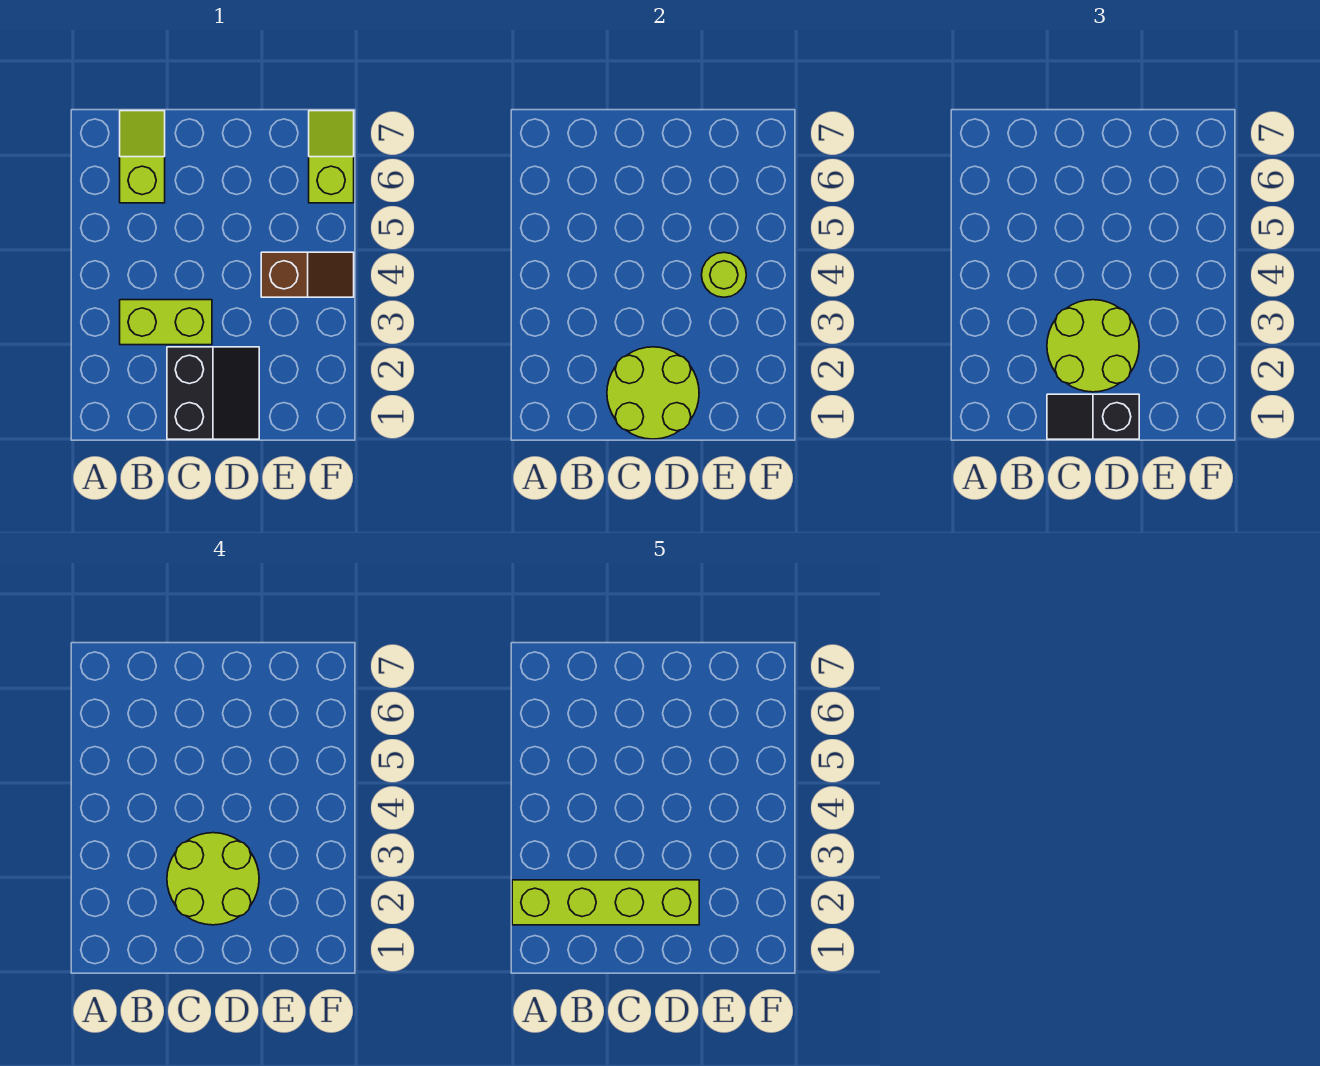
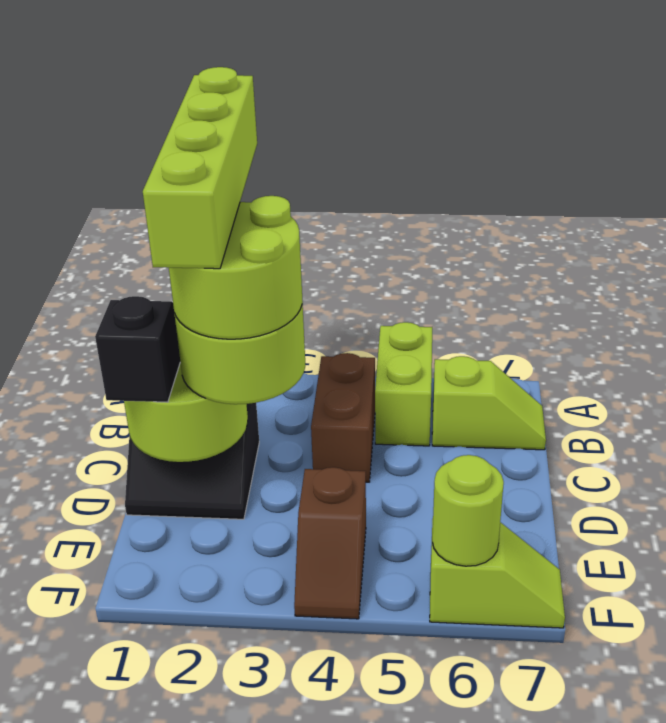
lime brick B3:C3 level 1 -> lime brick A5:B5 level 1
none -> brown brick B4:C4 level 1
lime round brick E4 level 2 -> lime round brick F6 level 2

